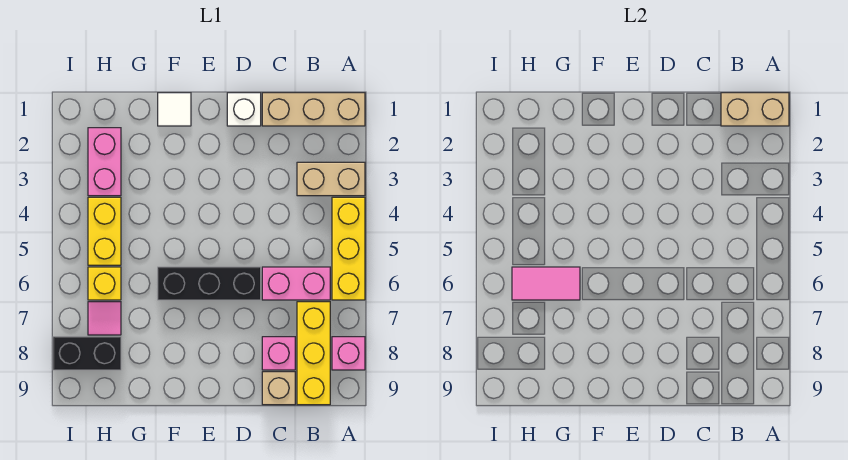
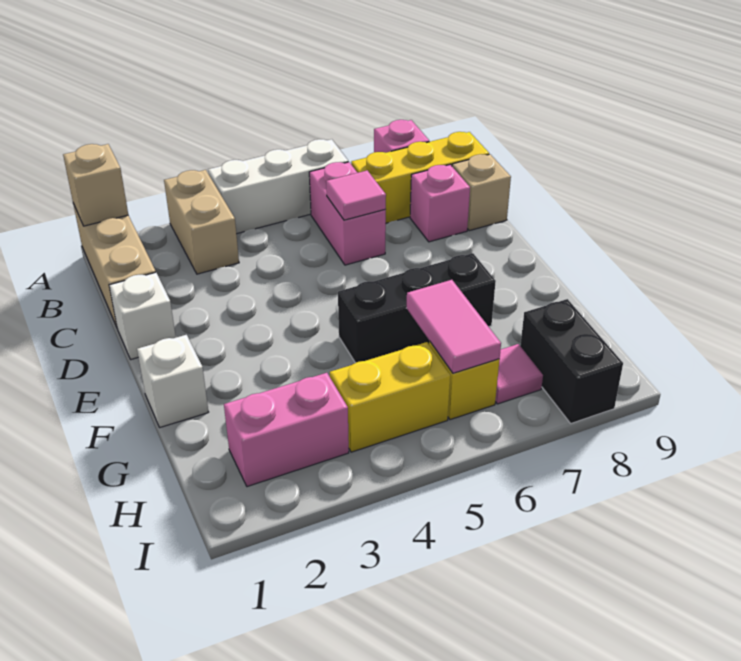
tan brick A1:B1 level 2 -> tan brick A1 level 2
yellow brick A4:A6 level 1 -> white brick A4:A6 level 1
none -> pink tile C6 level 2
black brick D6:F6 level 1 -> black brick F5:F7 level 1
white tile F1 level 1 -> white brick F1 level 1

